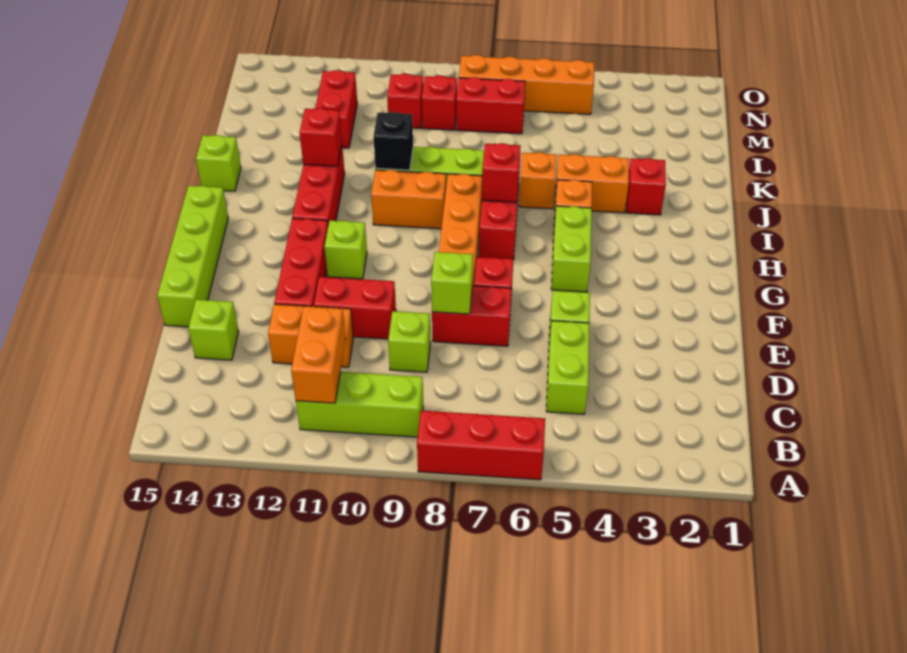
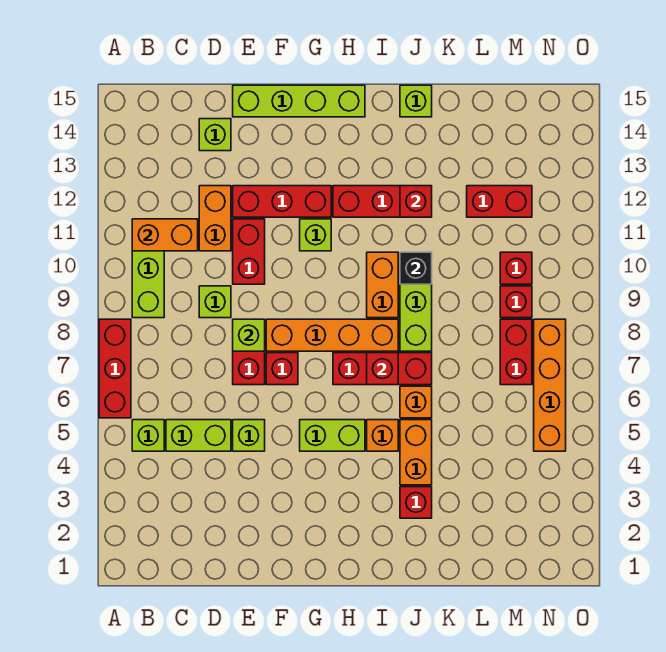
none -> lime brick B5 level 1

